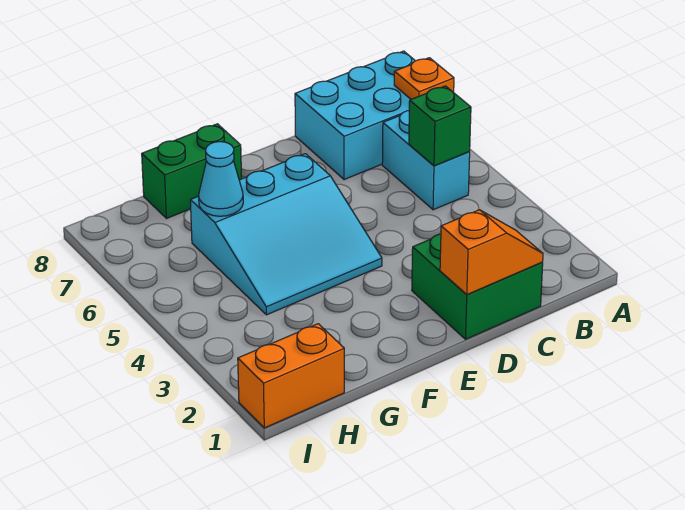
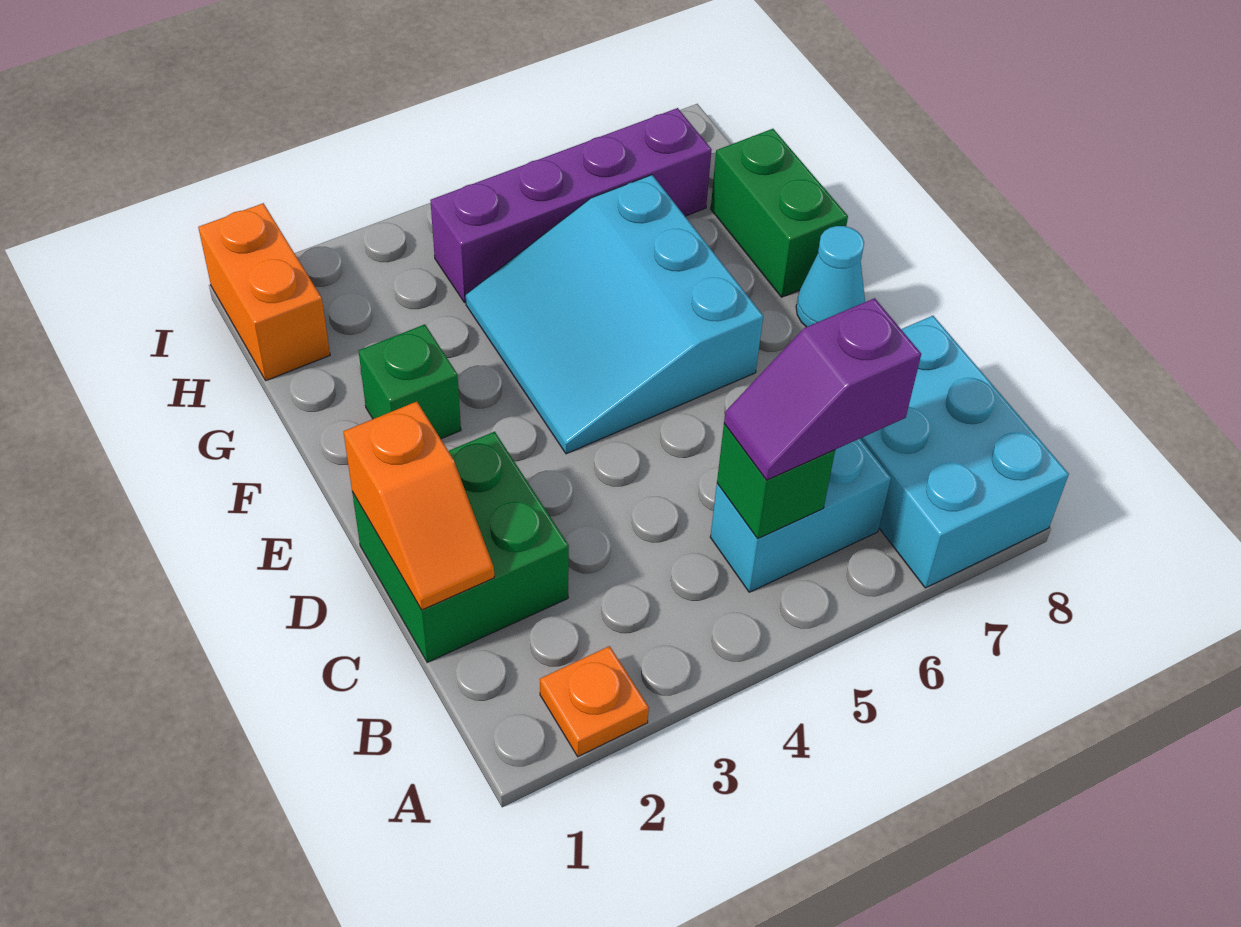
orange plate A7 level 2 -> orange plate A2 level 1
none -> purple slope B5:B6 level 3 top 6
none -> green brick F2 level 1
cyan cone G6 level 2 -> cyan cone E8 level 1
none -> purple brick H4:H7 level 1

